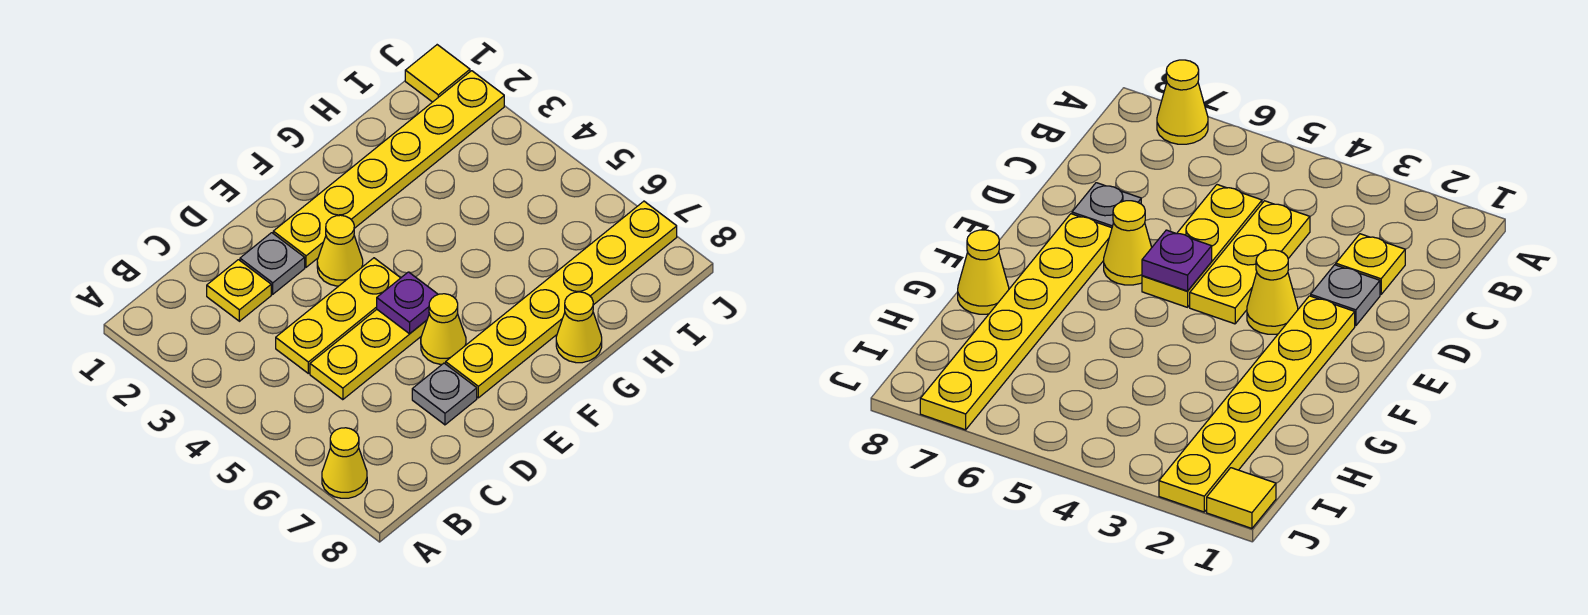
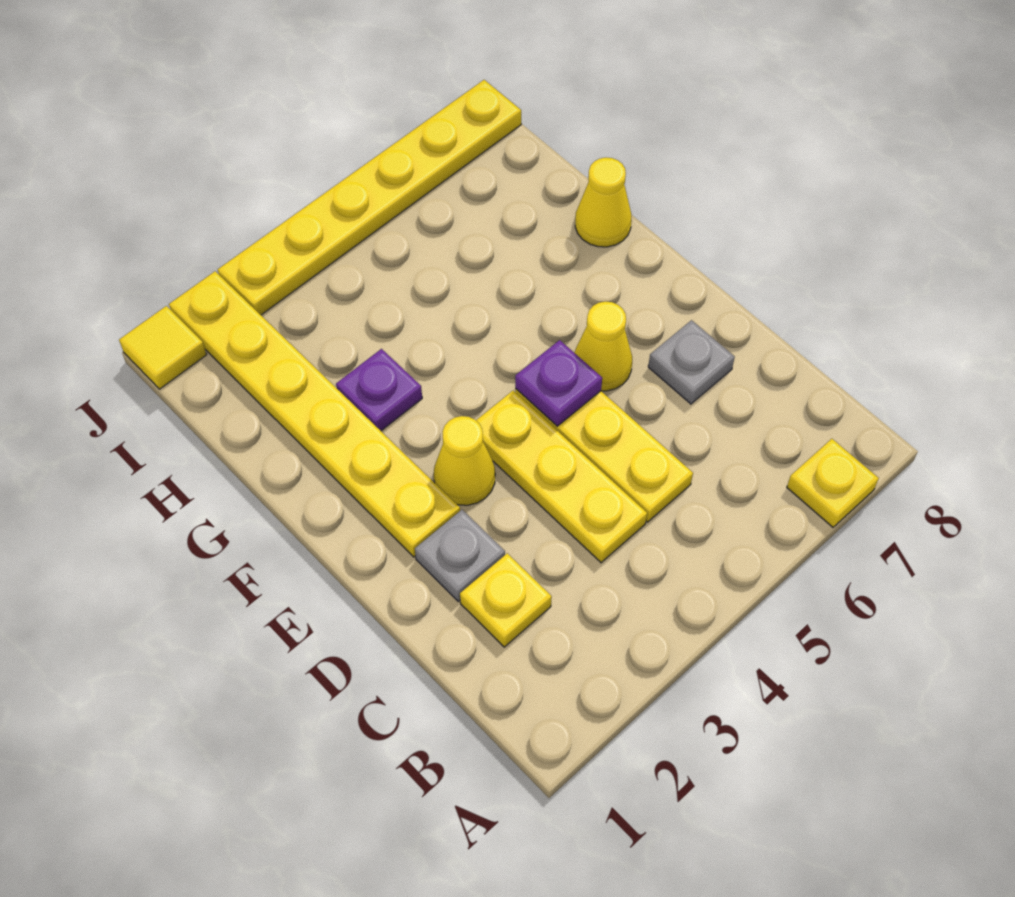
yellow cone A7 level 1 -> yellow plate A7 level 1
yellow plate E7:J7 level 1 -> yellow plate J3:J8 level 1
none -> purple plate G3 level 1

